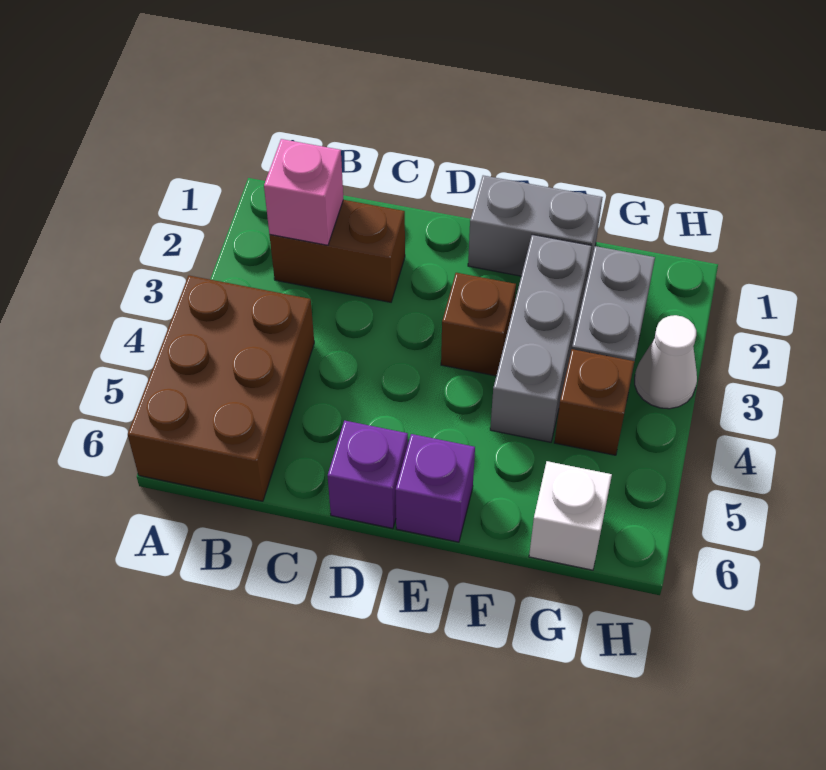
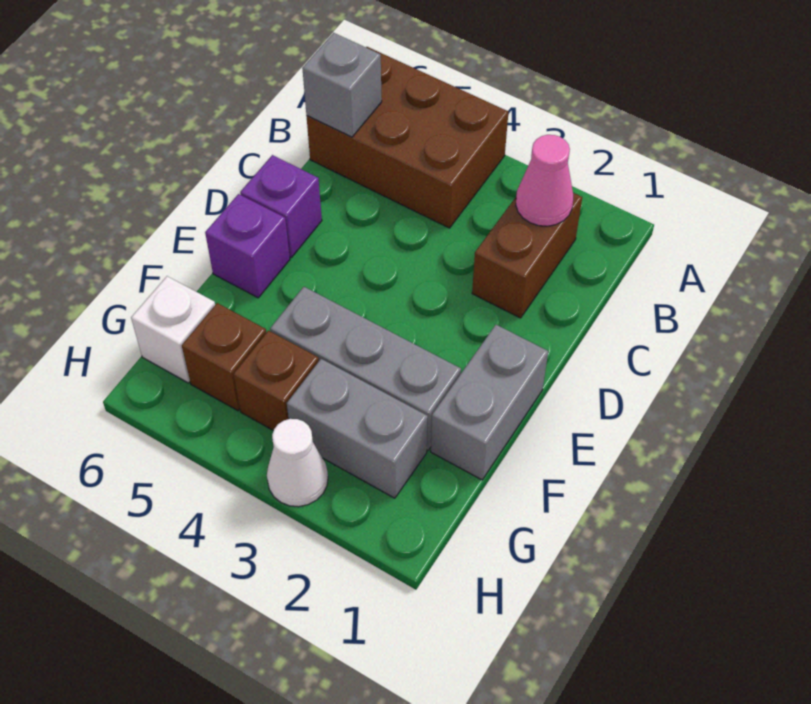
pink brick B2 level 2 -> pink cone B2 level 2
none -> grey brick B6 level 2
brown brick E3 level 1 -> brown brick G5 level 1

